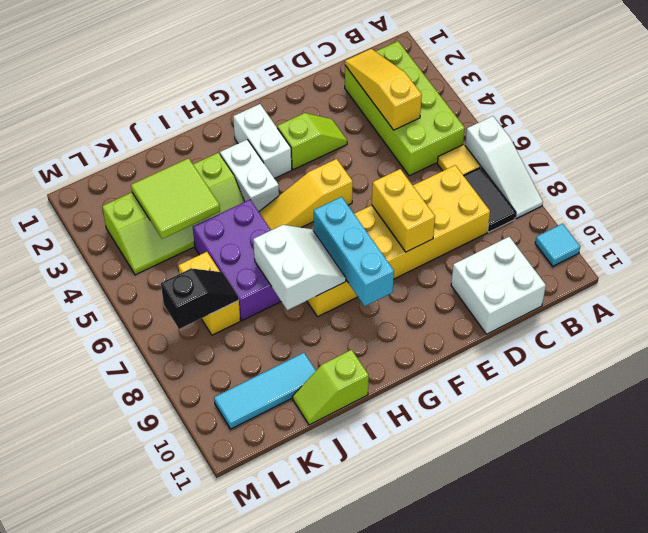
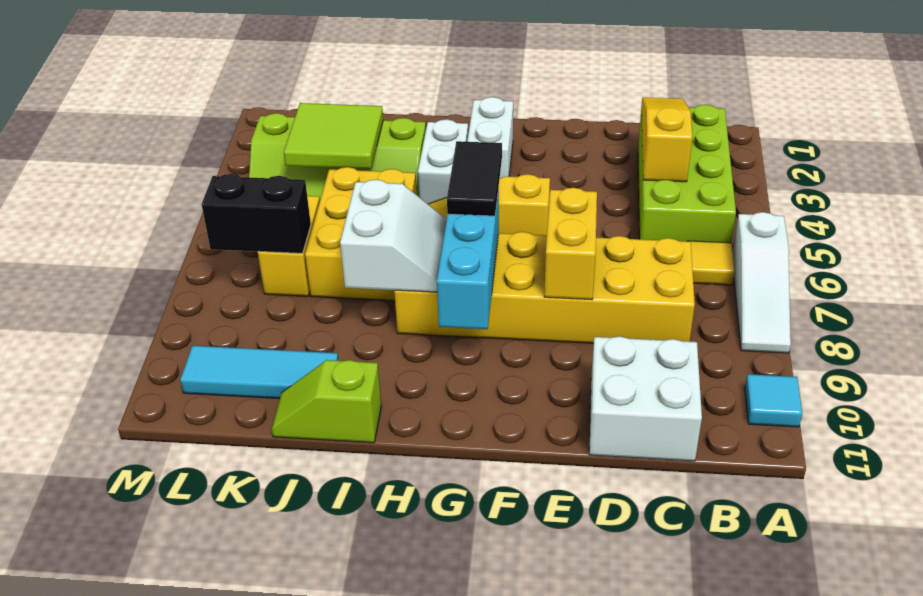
black tile B7:B8 level 1 -> black tile G6:G7 level 3
lime slope E3:F3 level 1 top F -> none
purple brick I5:J7 level 1 -> yellow brick I5:J7 level 1
black slope K7:L7 level 2 top L -> black brick K7:L7 level 2

